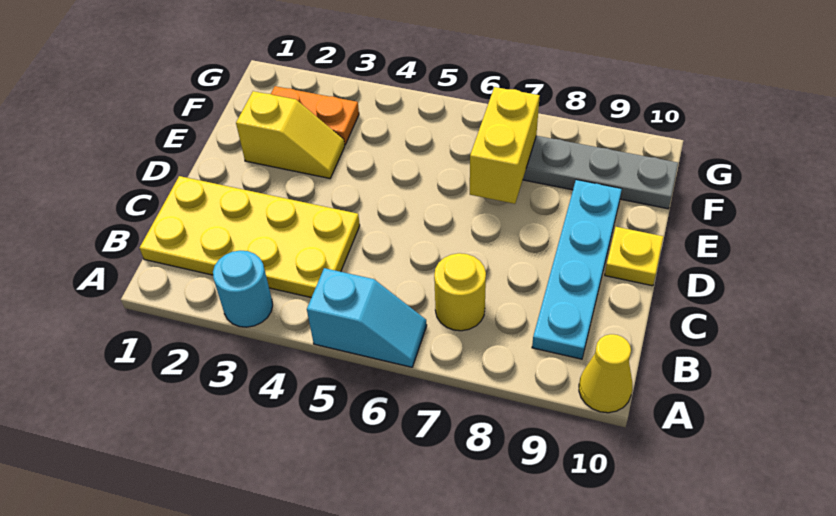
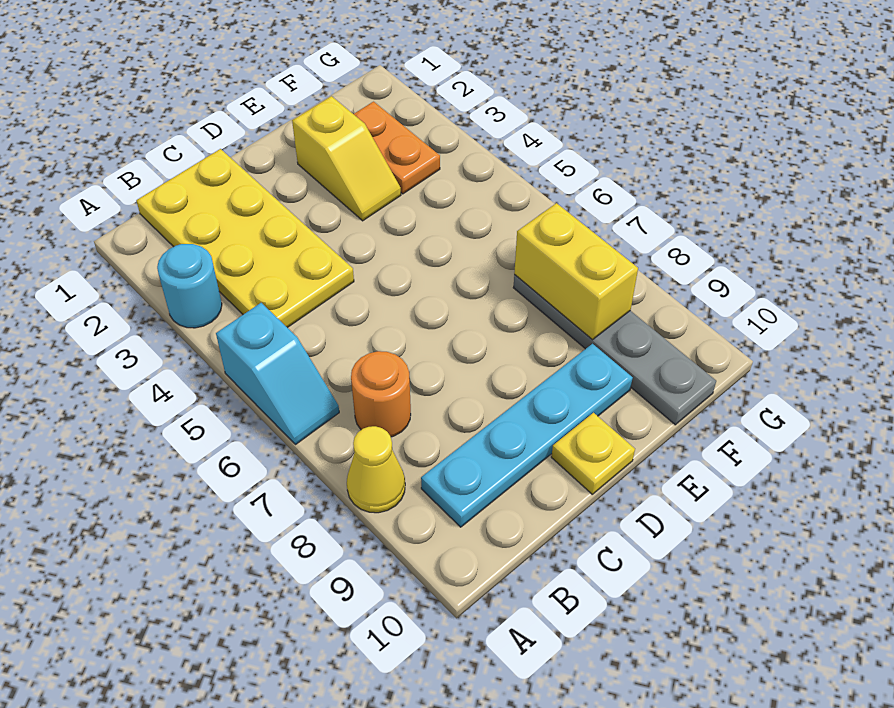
yellow cone A10 level 1 -> yellow cone A8 level 1
yellow round brick B7 level 1 -> orange round brick B7 level 1
yellow brick E7:F7 level 2 -> yellow brick F7:F8 level 2

